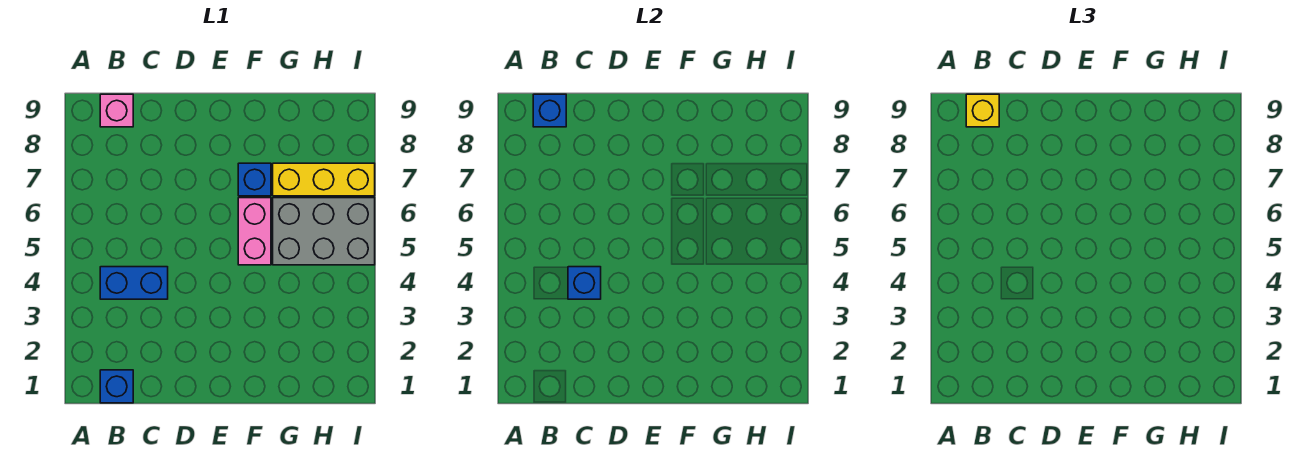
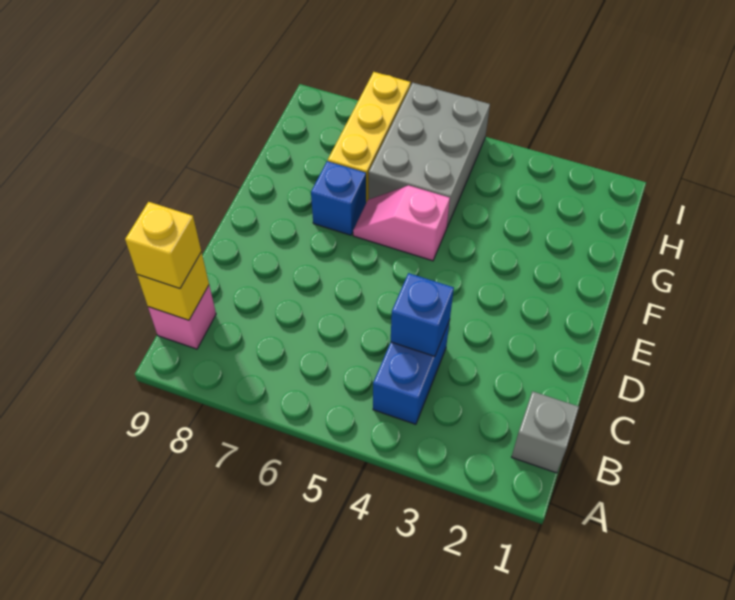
blue brick B1 level 1 -> grey brick B1 level 1
blue brick B9 level 2 -> yellow brick B9 level 2
pink brick F5:F6 level 1 -> pink slope F5:F6 level 1 top 5

